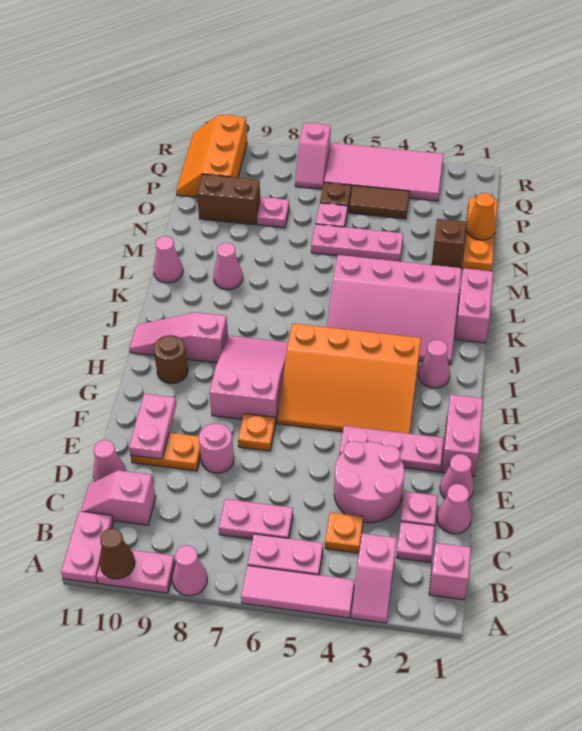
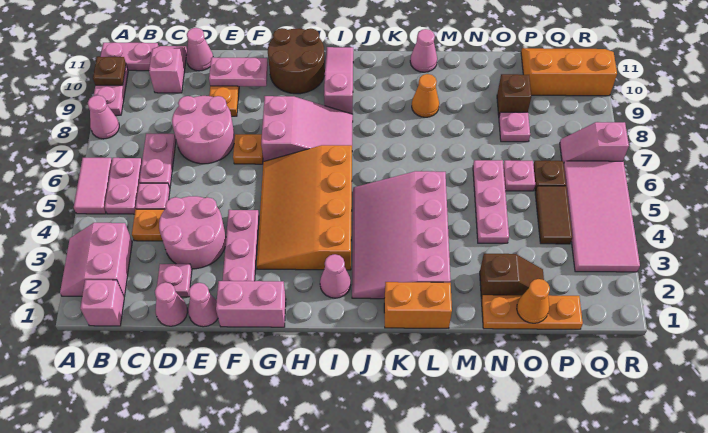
pink slope A3:B3 level 1 top B -> pink slope A2:B3 level 1 top B
pink tile A4:A6 level 1 -> pink tile A5:A6 level 1
brown cone A10 level 2 -> brown plate A10 level 2
pink plate C2 level 1 -> pink plate C5 level 1
pink round brick E8 level 1 -> pink round brick D7:E8 level 1
brown round brick H10 level 1 -> brown round brick G10:H11 level 1
pink brick K1:L1 level 1 -> orange brick K1:L1 level 1
pink cone L9 level 1 -> orange cone L9 level 1
brown brick O9:O10 level 1 -> brown brick O9 level 1

